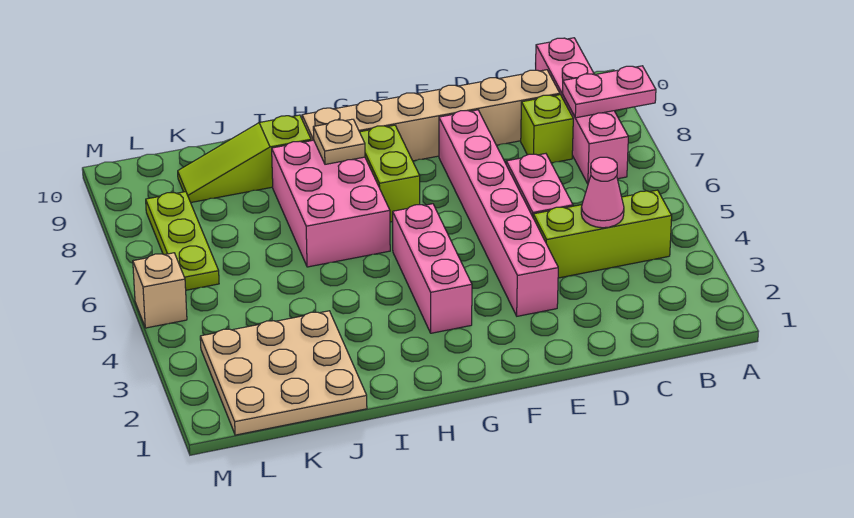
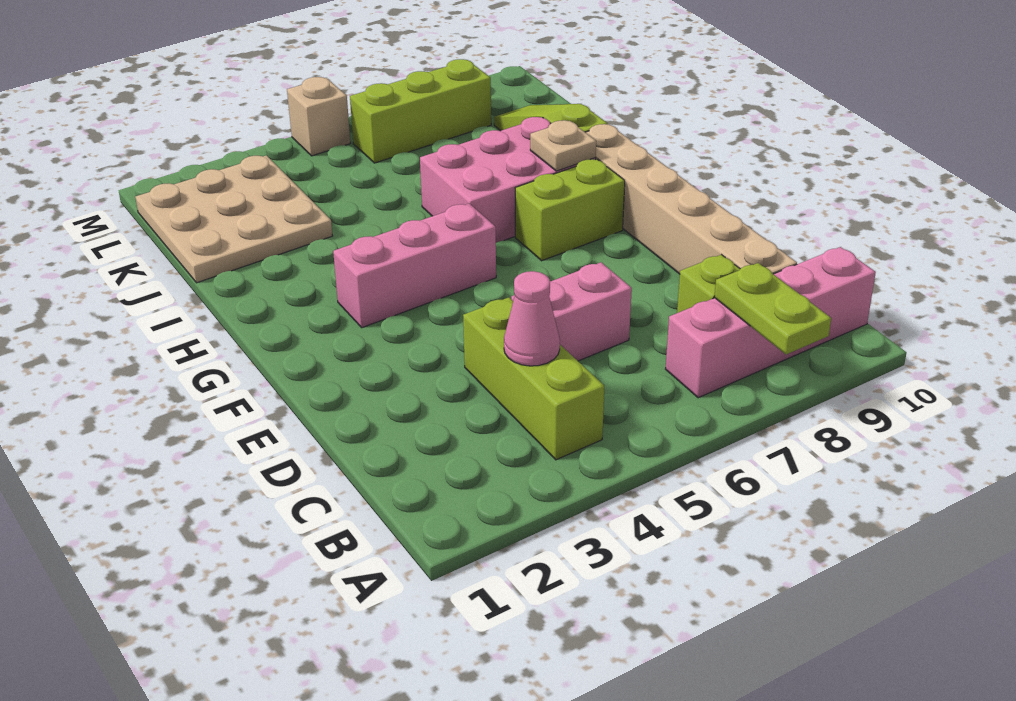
pink plate A8:B8 level 2 -> lime plate A8:B8 level 2
pink brick E3:E8 level 1 -> none
lime plate L6:L8 level 1 -> lime brick L6:L8 level 1

